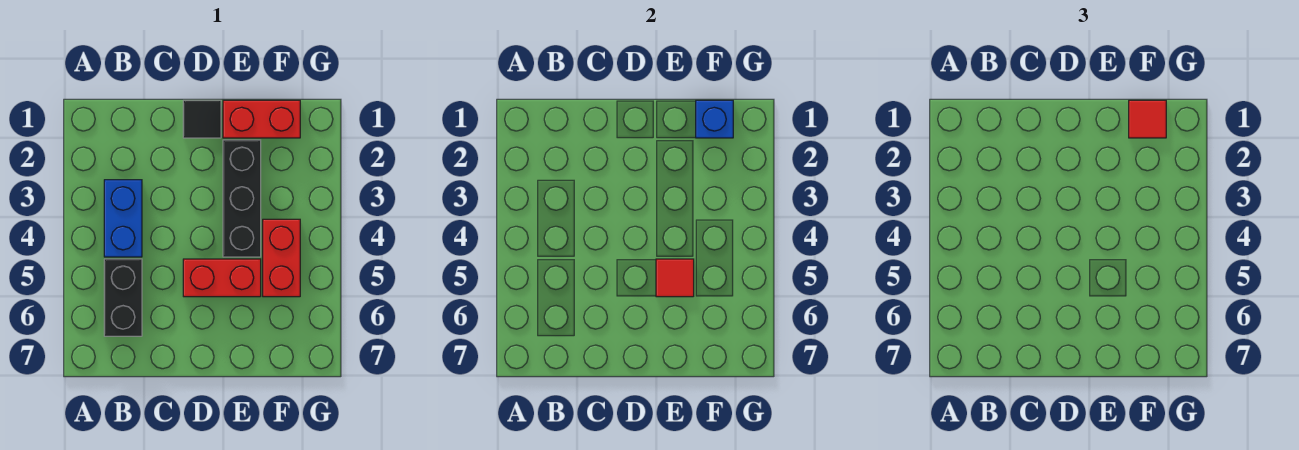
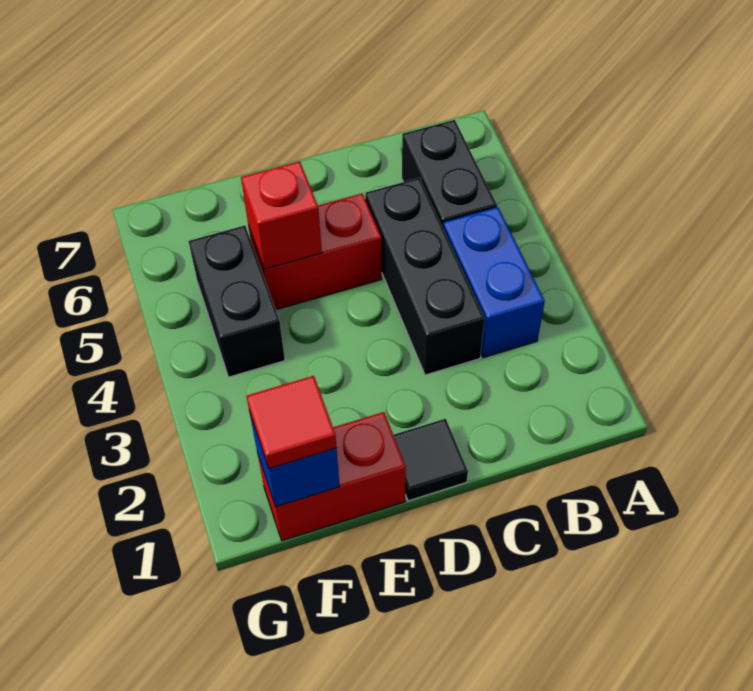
black brick E2:E4 level 1 -> black brick C3:C5 level 1
red tile E5 level 2 -> red brick E5 level 2
red brick F4:F5 level 1 -> black brick F4:F5 level 1

